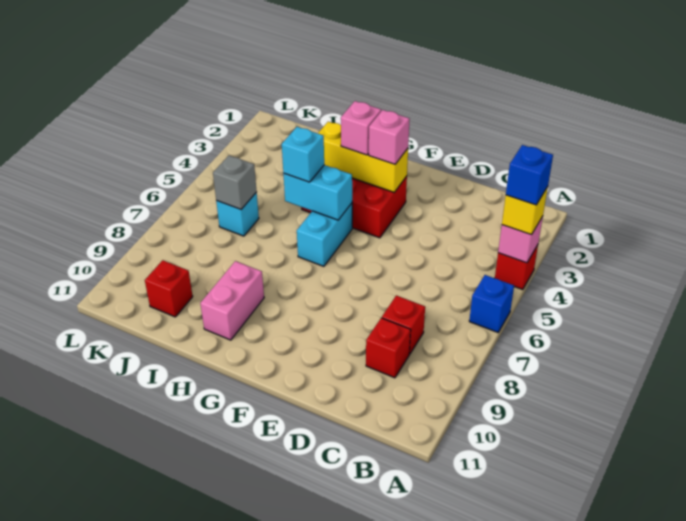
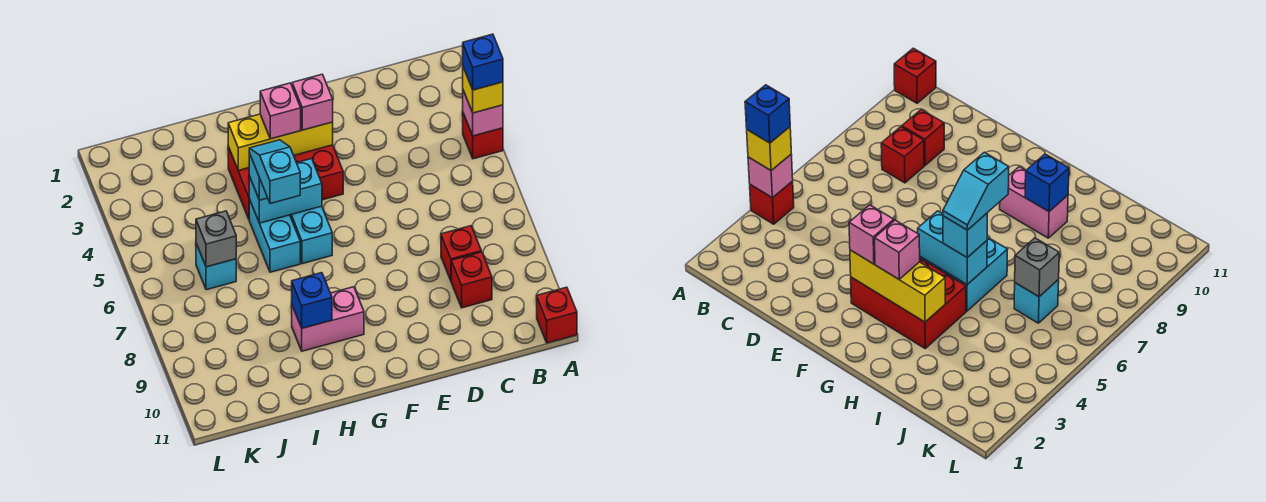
blue brick A6 level 1 -> blue brick H9 level 2
none -> cyan brick H5:H6 level 1
none -> cyan slope H5:H6 level 4 top 6
pink brick H9:H10 level 1 -> pink brick G9:H9 level 1
red brick J10 level 1 -> red brick A11 level 1

